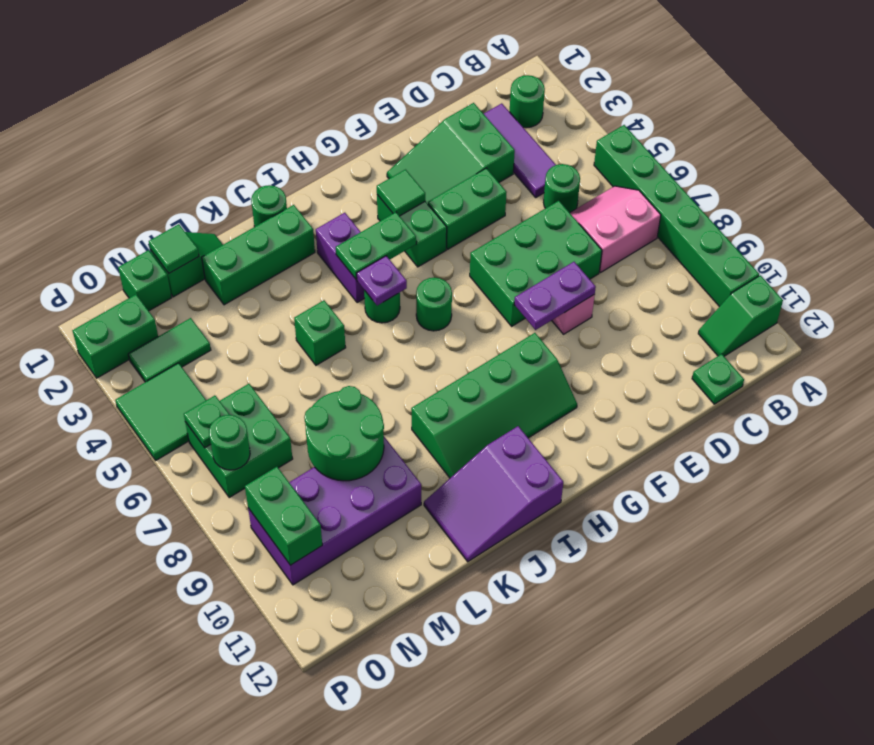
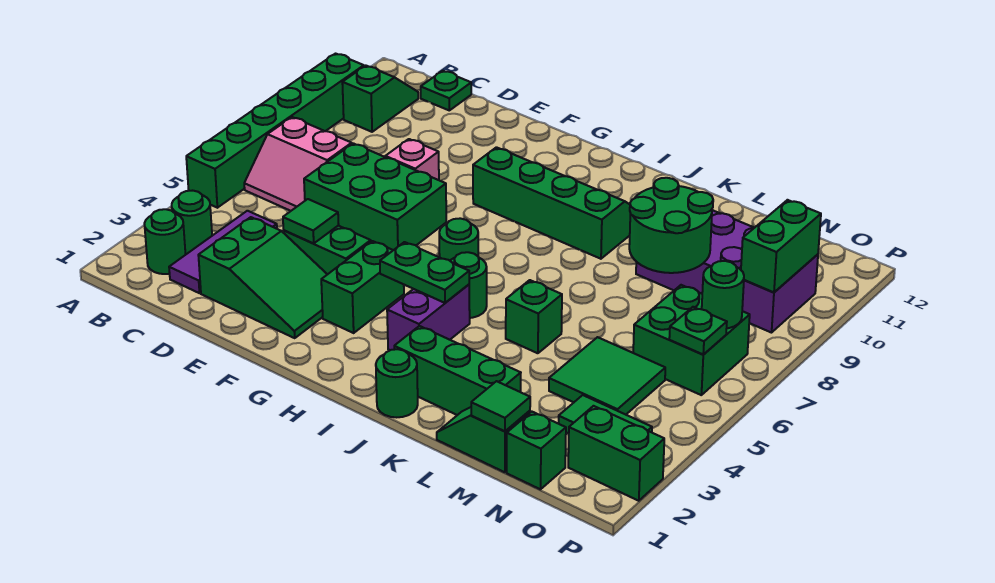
green slope A11:B11 level 1 top A -> green slope B10:B11 level 1 top 10
green round brick C5 level 1 -> green round brick B3 level 1
purple plate E8:F8 level 2 -> none
green tile G3 level 2 -> green tile E4 level 2
purple plate I5 level 2 -> none
purple slope I11:K12 level 1 top I -> none
green tile O4:P5 level 1 -> green tile M4:N5 level 1

